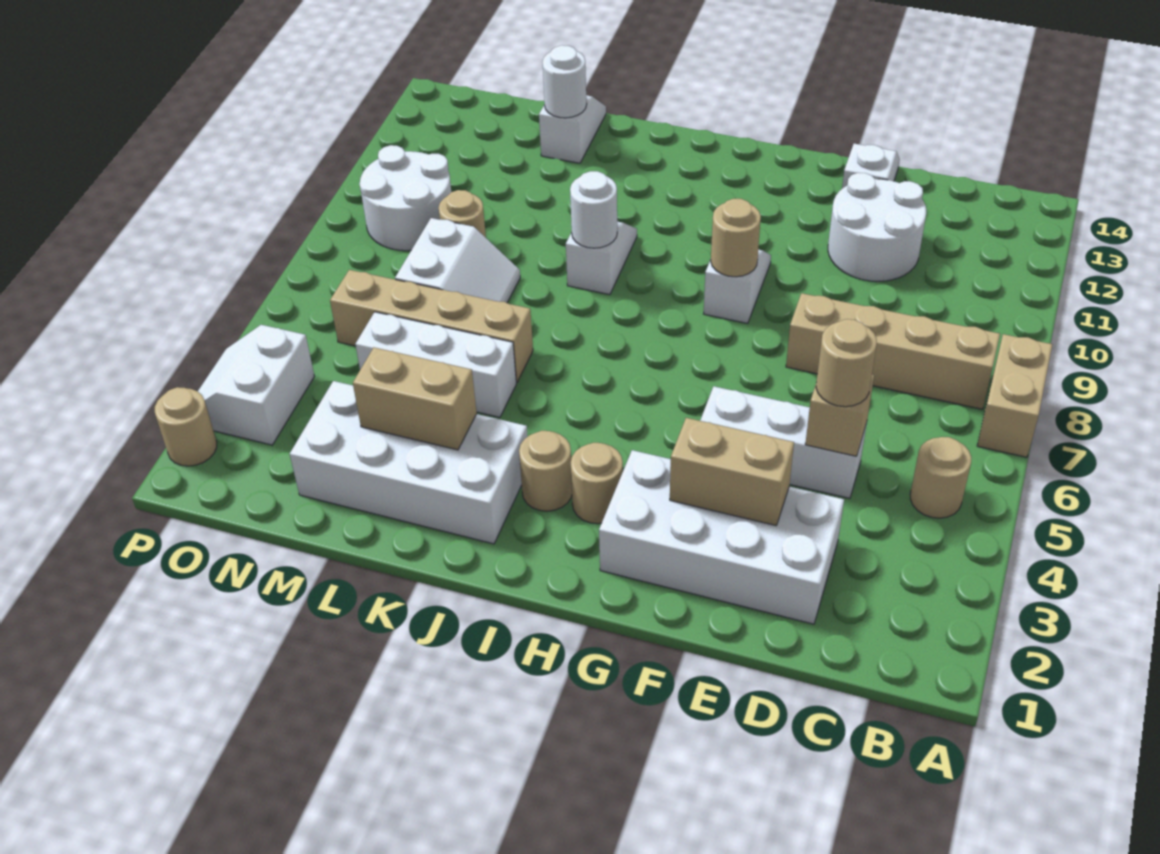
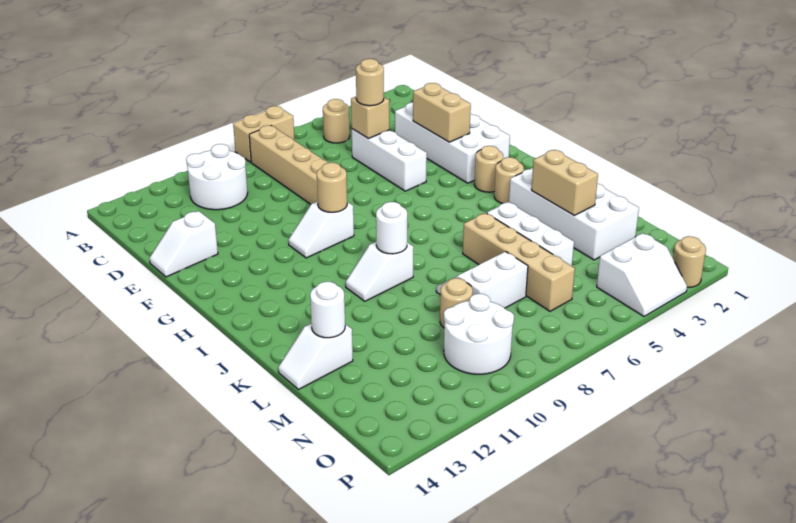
white round brick D11:E12 level 1 -> white round brick B10:C11 level 1

